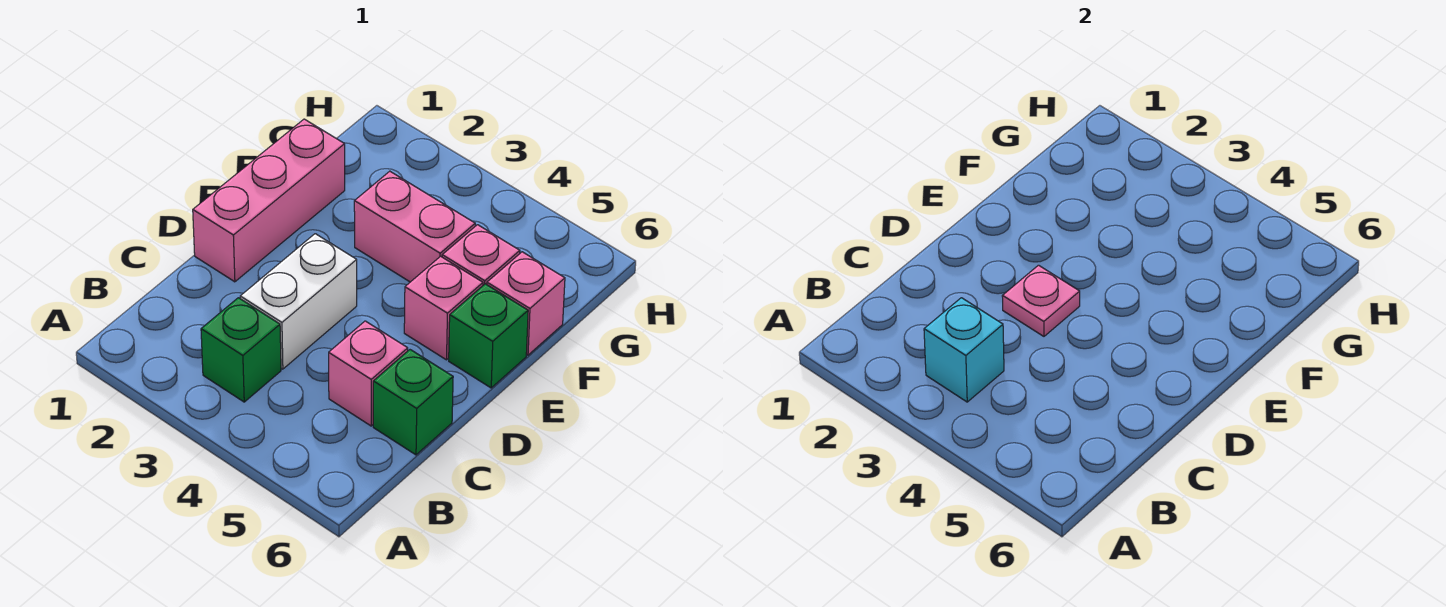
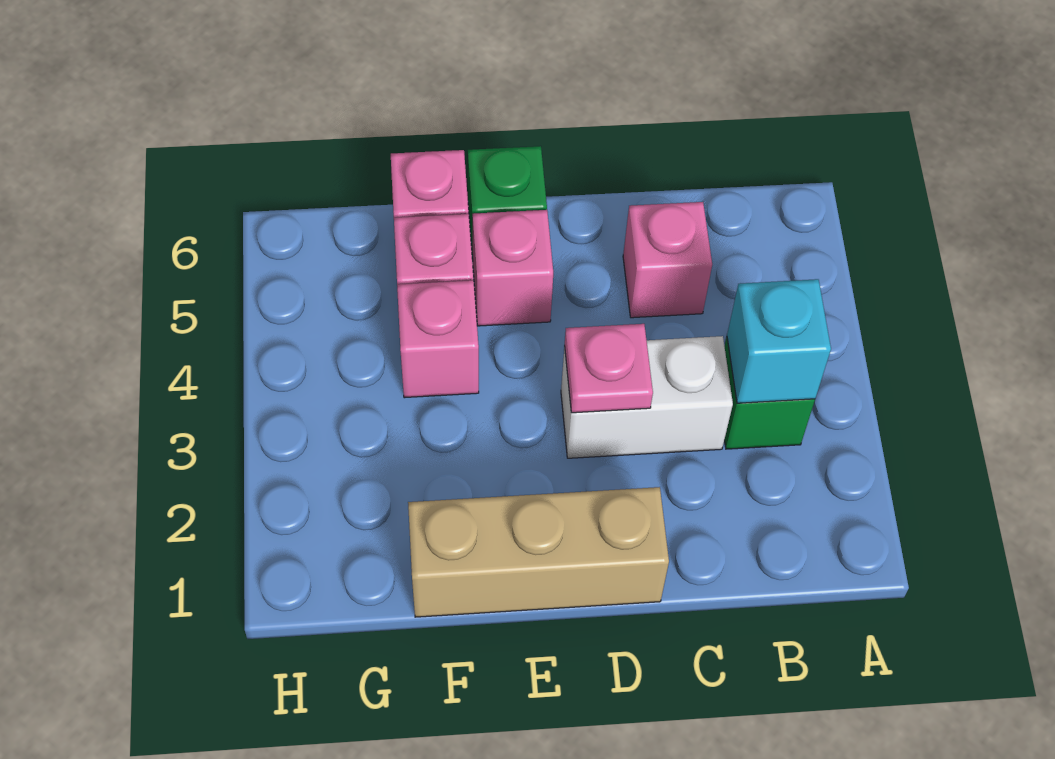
green brick C6 level 1 -> none
pink brick D1:F1 level 1 -> tan brick D1:F1 level 1
pink brick F3:F4 level 1 -> pink brick F4 level 1

